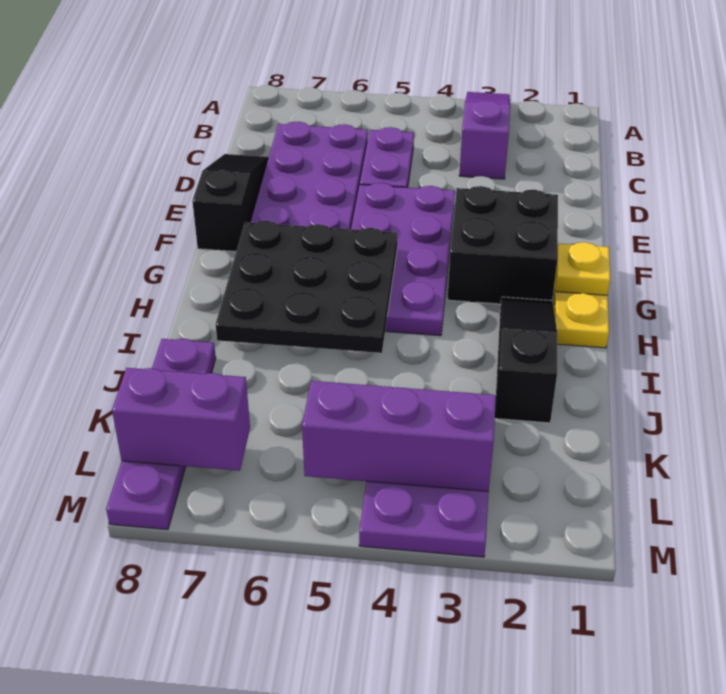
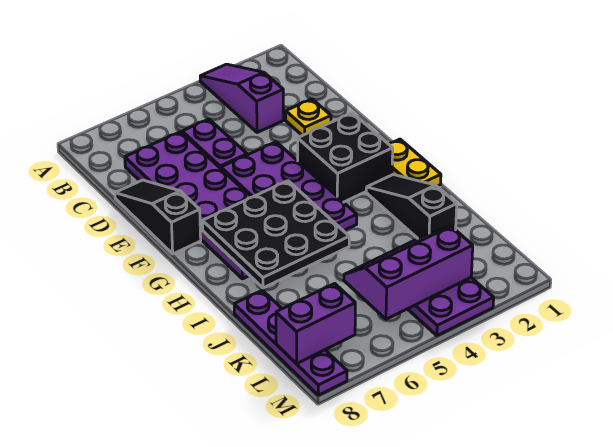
yellow plate G1 level 2 -> yellow plate D2 level 1

